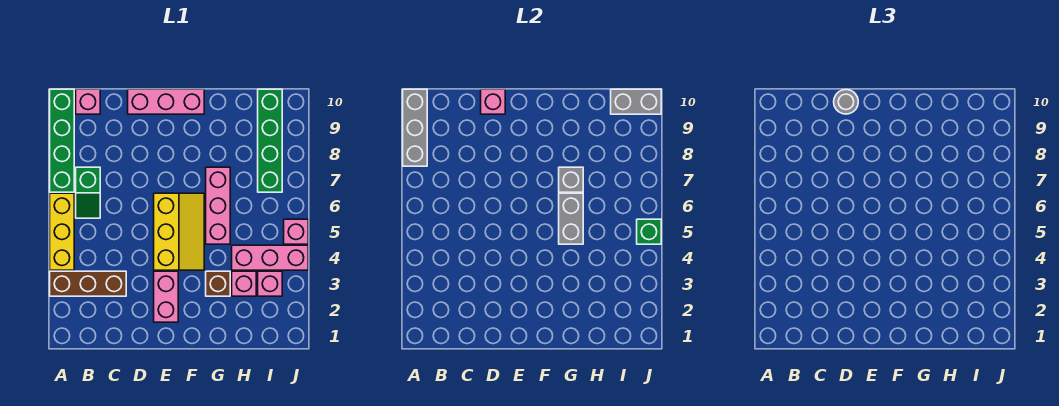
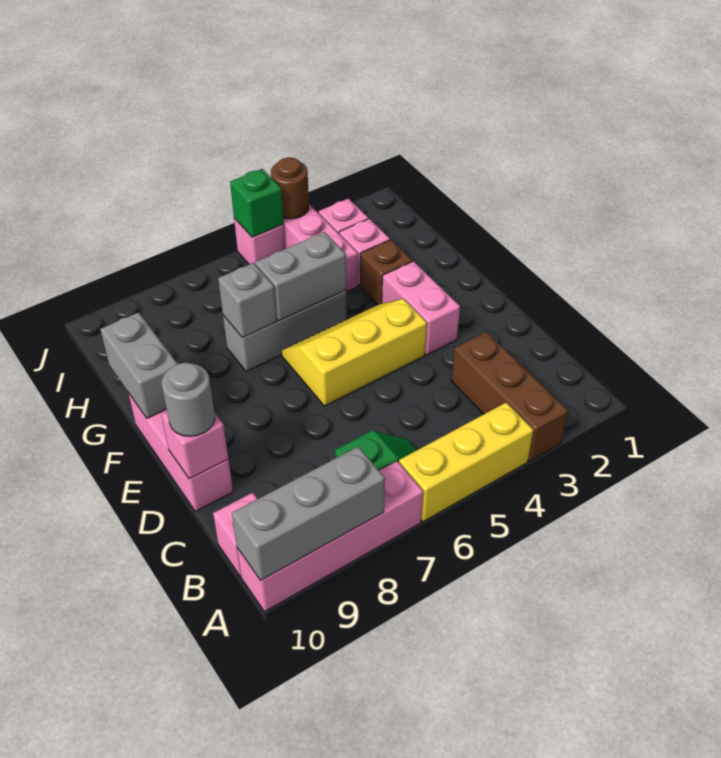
green brick A7:A10 level 1 -> pink brick A7:A10 level 1
pink brick E2:E3 level 1 -> pink brick E3:F3 level 1
pink brick G5:G7 level 1 -> grey brick G5:G7 level 1
green brick I7:I10 level 1 -> none
grey brick I10:J10 level 2 -> grey brick F10:G10 level 2
none -> brown round brick J4 level 2

